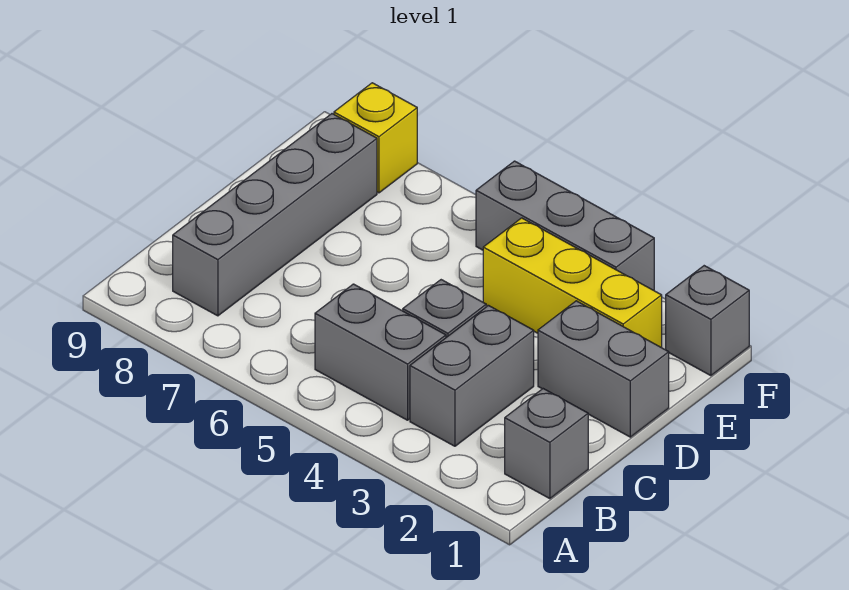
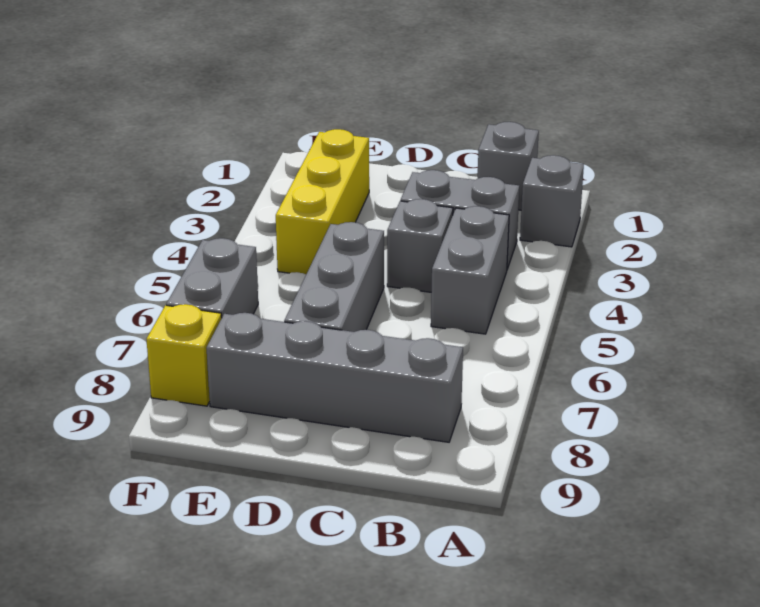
grey brick D1:D2 level 1 -> grey brick F6:F7 level 1
grey brick F1 level 1 -> grey brick A2 level 1
grey brick F3:F5 level 1 -> grey brick D5:D7 level 1

